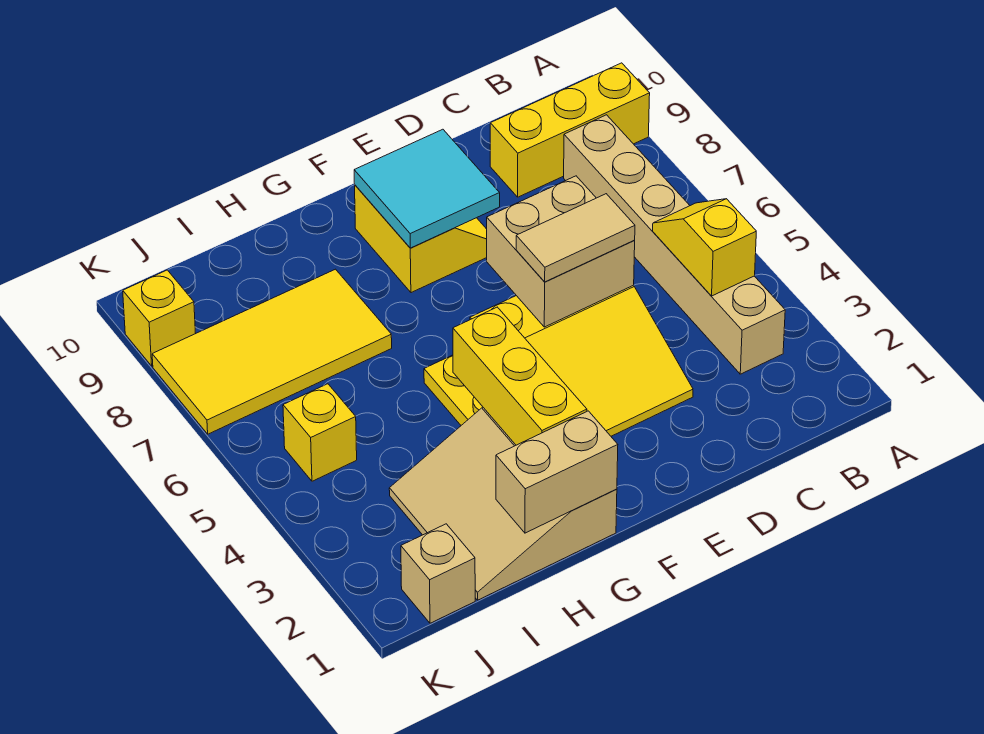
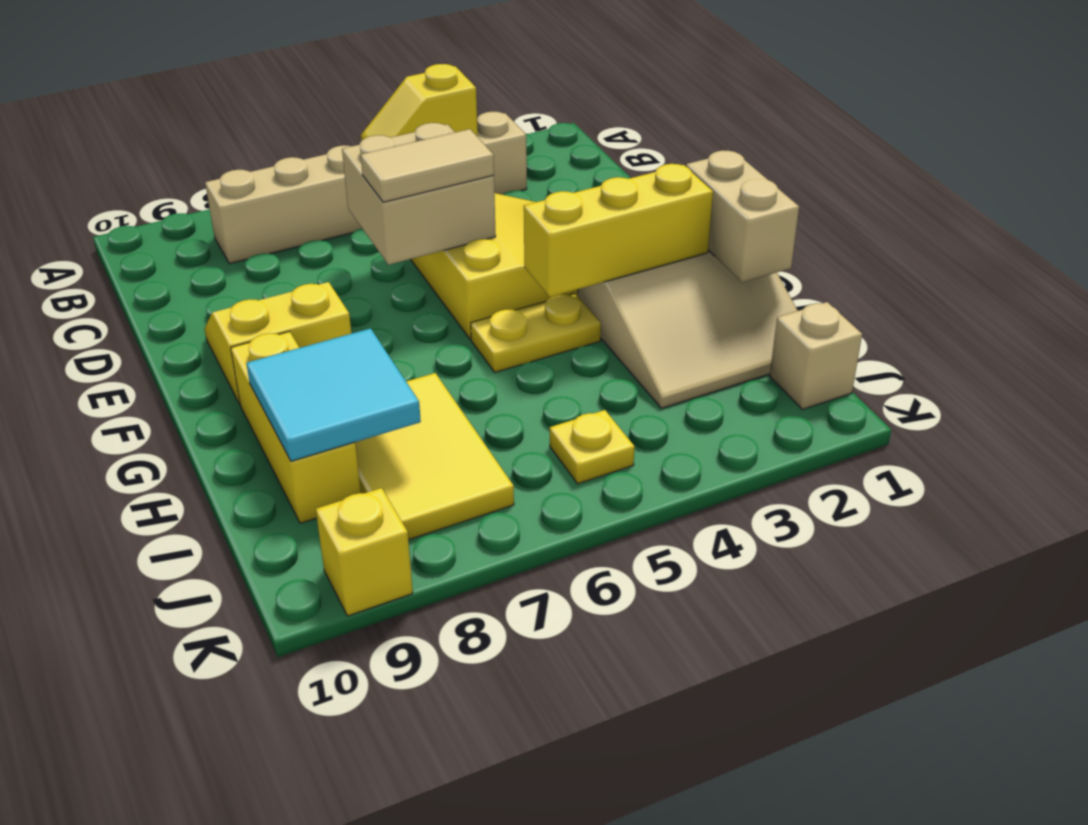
yellow brick A9:C9 level 1 -> yellow brick G9:I9 level 1
tan tile D5:E5 level 3 -> tan tile E5:E6 level 3
cyan tile E8:F9 level 2 -> cyan tile H8:I9 level 2
yellow tile H7:K8 level 1 -> yellow tile H7:J8 level 1
yellow brick J5 level 1 -> yellow plate J5 level 1

